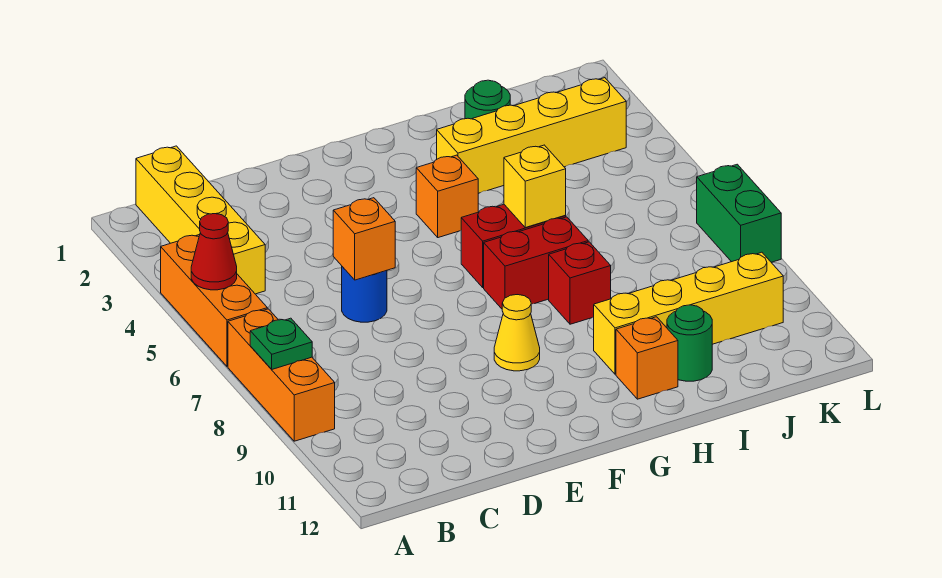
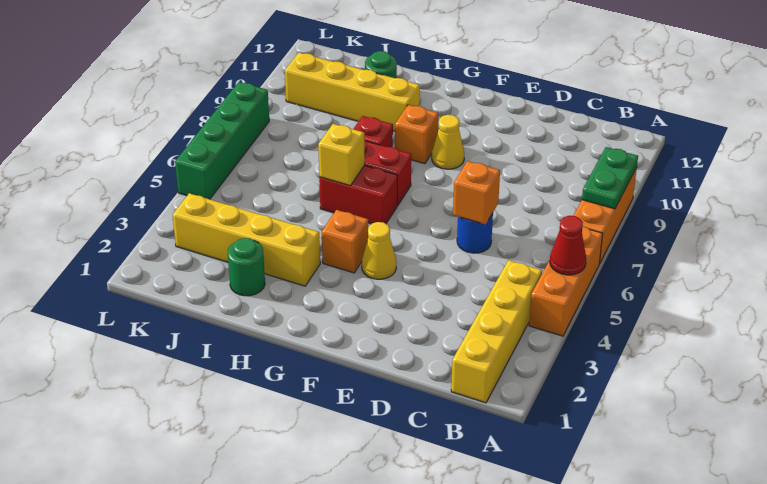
green plate A8 level 2 -> green plate A8:A9 level 2
none -> yellow cone F4 level 1
orange brick H11 level 1 -> orange brick G9 level 1
green brick L7:L8 level 1 -> green brick L5:L8 level 1

